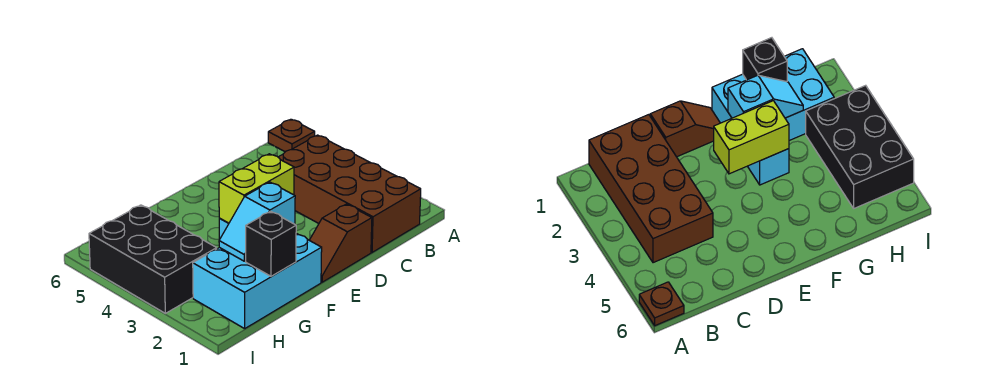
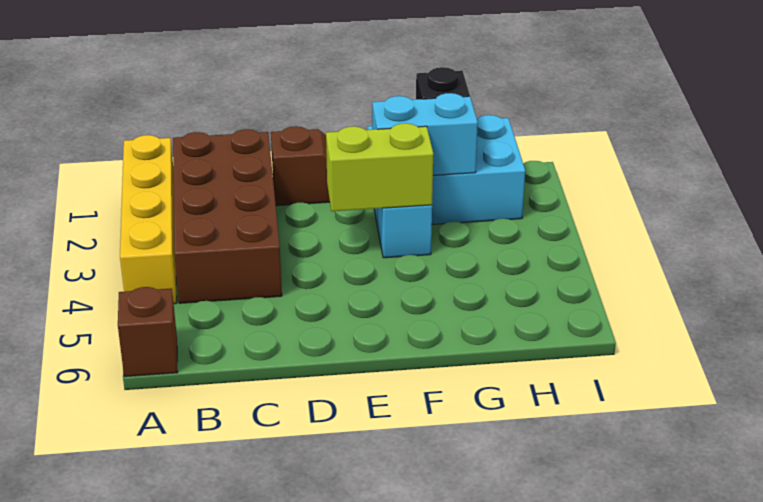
none -> yellow brick A1:A4 level 1
brown plate A6 level 1 -> brown brick A6 level 1
cyan slope F2:G2 level 2 top F -> cyan brick F2:G2 level 2
black brick H3:I5 level 1 -> none

